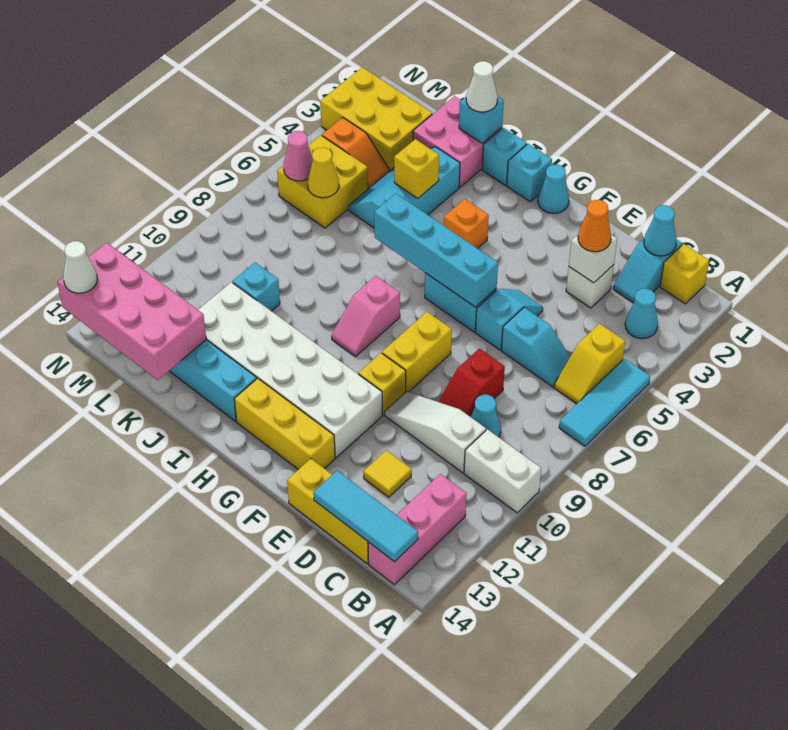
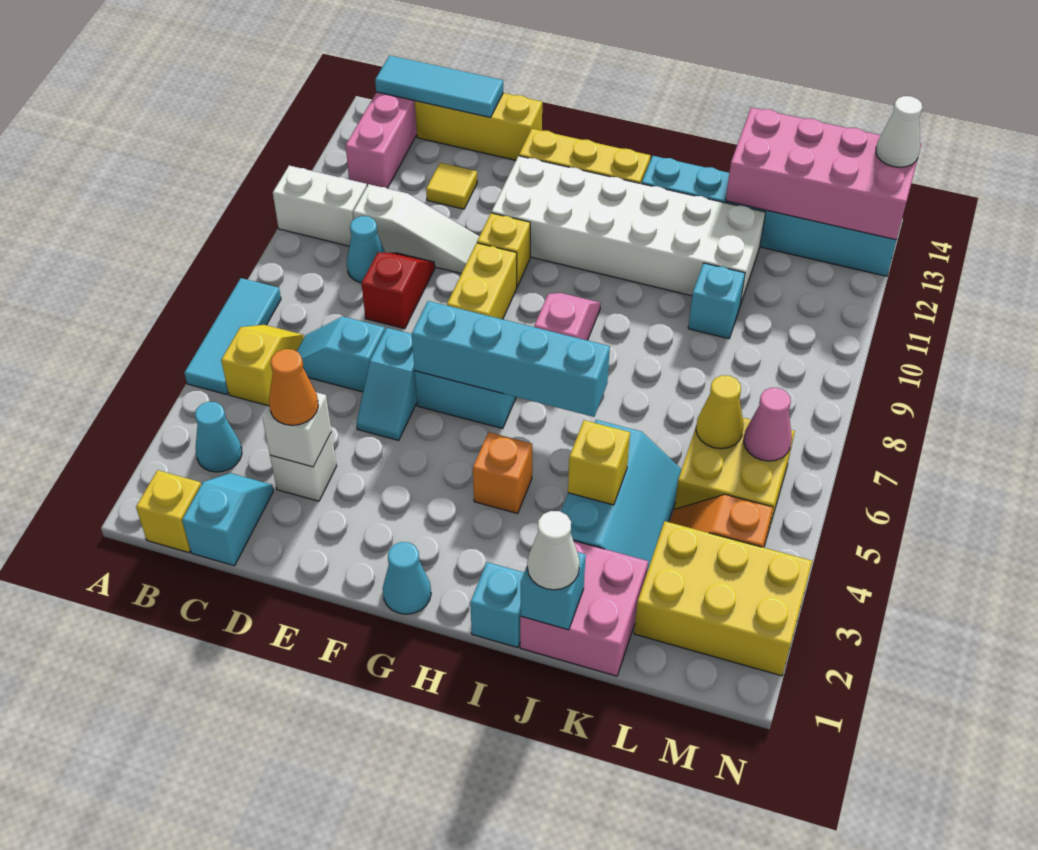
cyan cone C1 level 2 -> none
cyan brick H1 level 1 -> none

